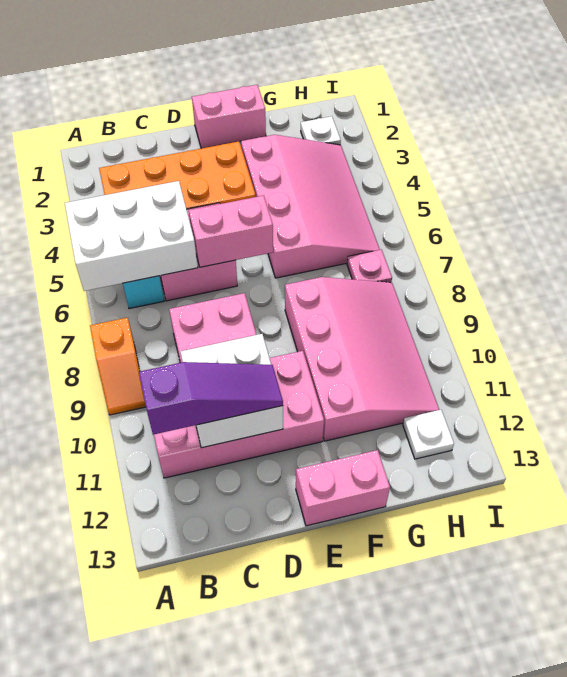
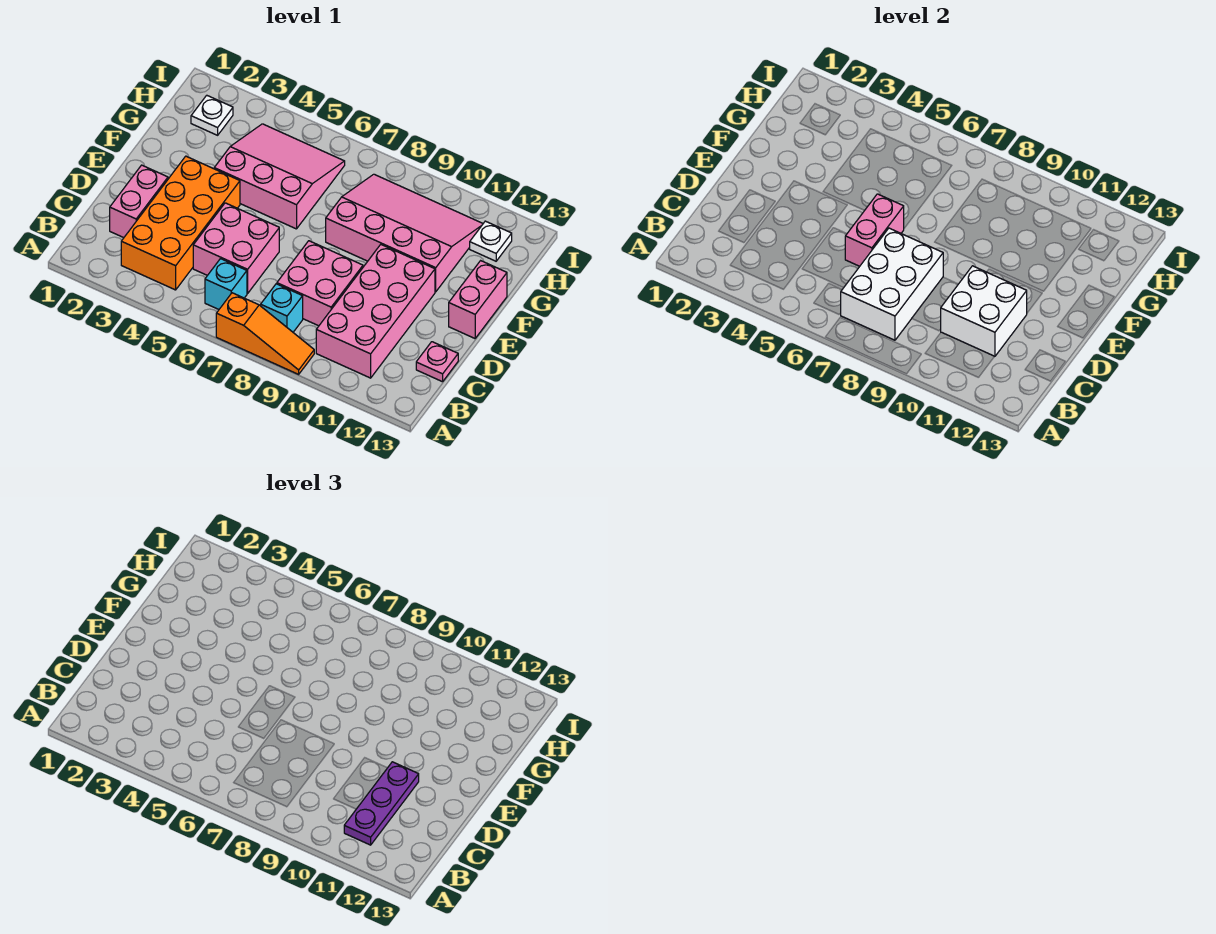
white brick A5:C6 level 2 -> white brick B7:D8 level 2
orange slope A8:A9 level 1 top 8 -> orange slope A7:A9 level 1 top 7
none -> cyan brick B8 level 1
purple slope B11:D11 level 3 top B -> purple plate B11:D11 level 3
pink brick E1:F1 level 1 -> pink brick C2:D2 level 1
pink slope F3:H6 level 1 top F -> pink slope F4:H6 level 1 top F
pink plate H7 level 1 -> pink plate C13 level 1

